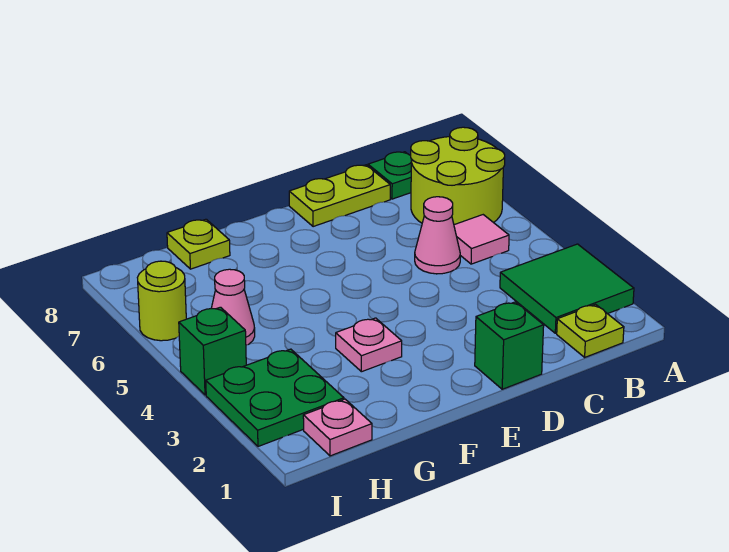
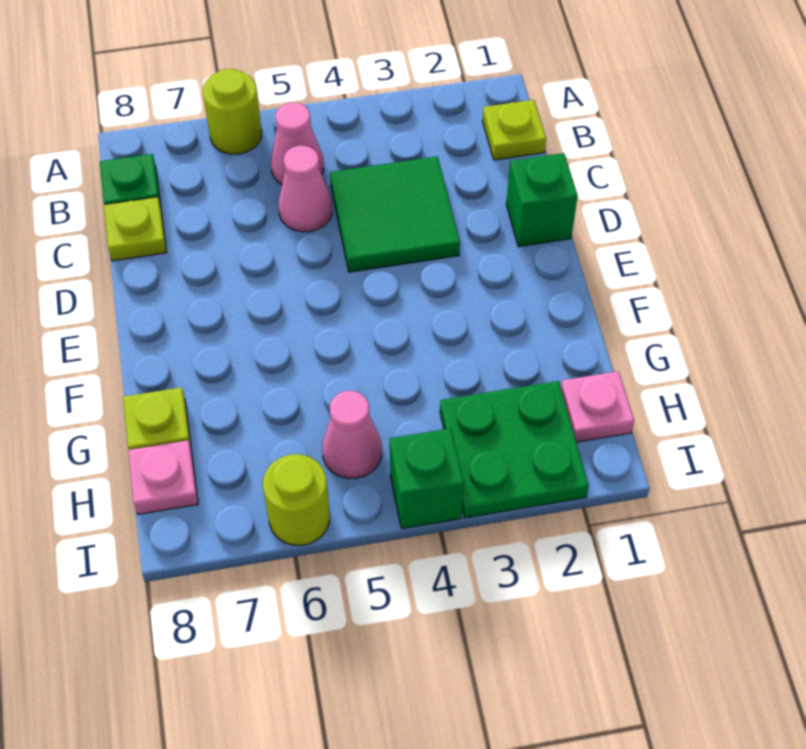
green tile A2:B3 level 1 -> green tile C3:D4 level 1
lime round brick A6:B7 level 1 -> lime round brick A6 level 1
pink tile B5 level 1 -> pink cone B5 level 1
lime plate C8:D8 level 1 -> lime plate C8 level 1
pink plate F3 level 1 -> pink plate H8 level 1

